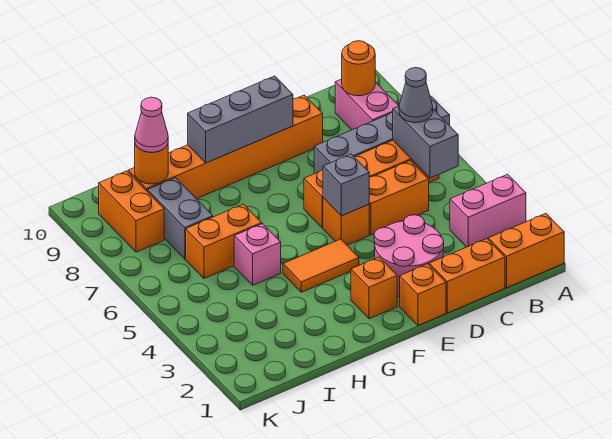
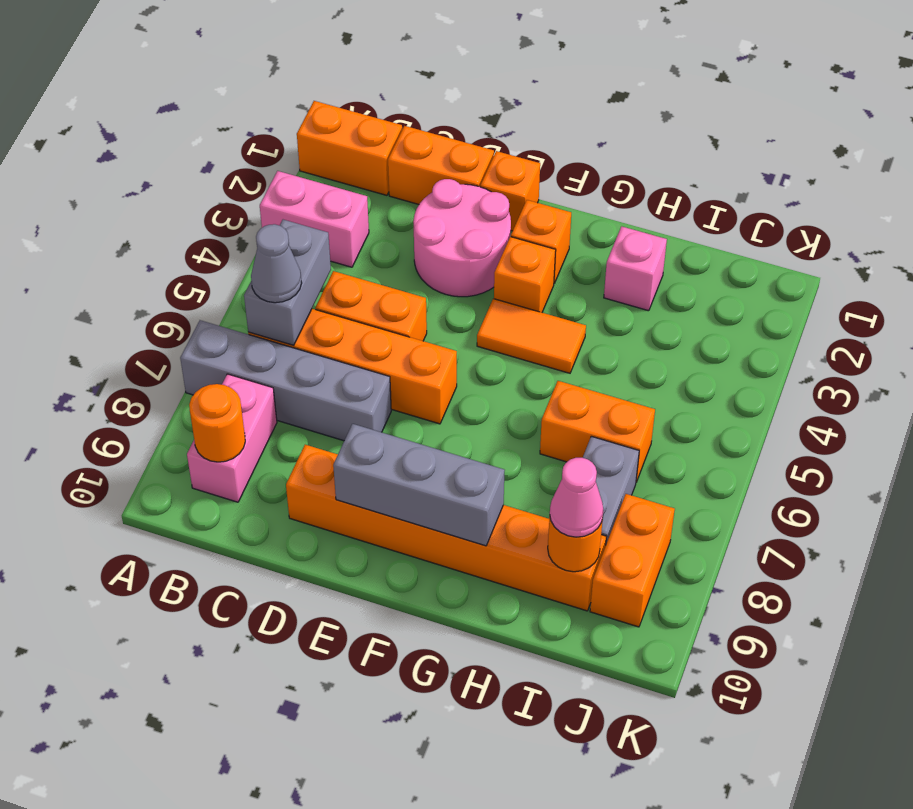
orange brick E5 level 1 -> orange brick F3 level 1
grey brick E5 level 2 -> none
pink brick H5 level 1 -> pink brick H2 level 1

